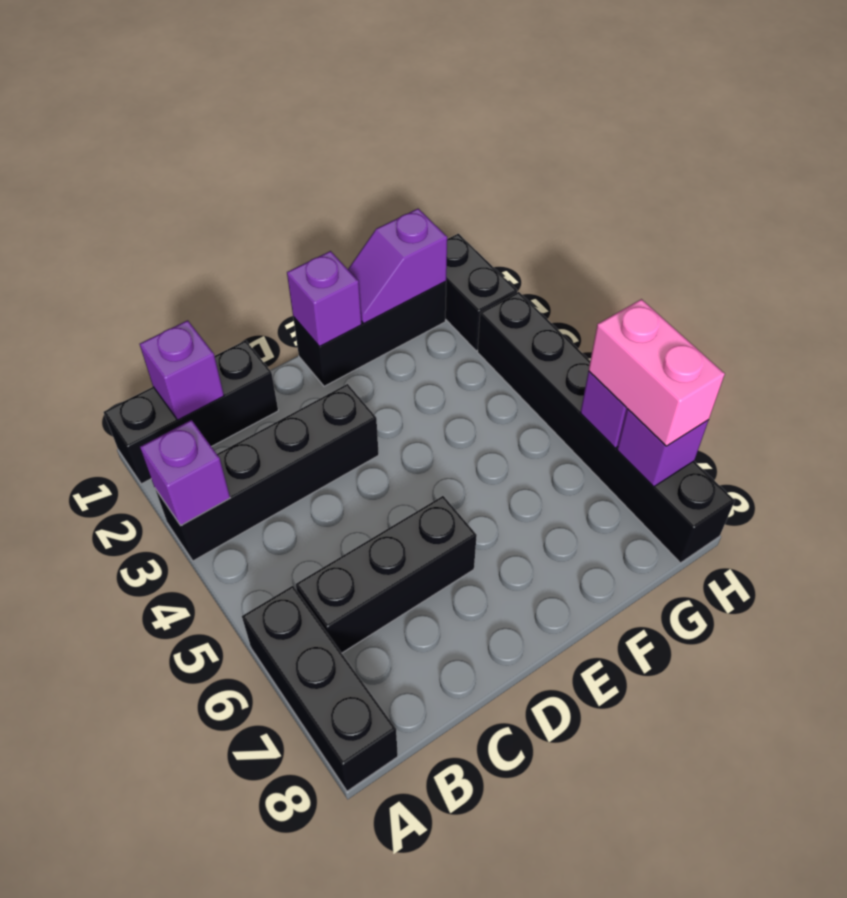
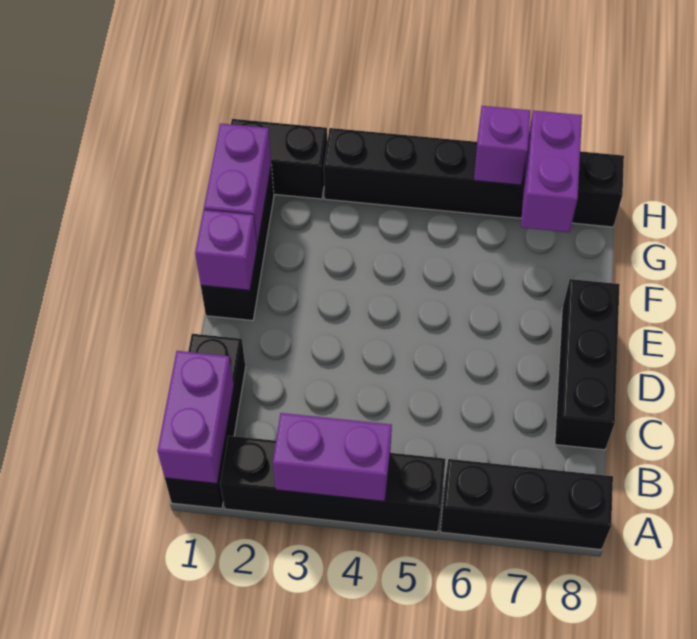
black brick A3:D3 level 1 -> black brick A2:A5 level 1
purple brick A3 level 2 -> purple brick A3:A4 level 2
purple brick B1 level 2 -> purple brick A1:B1 level 2
black brick B6:D6 level 1 -> black brick C8:E8 level 1
purple slope F1:G1 level 2 top G -> purple brick F1:G1 level 2
pink brick H6:H7 level 3 -> none
purple brick H7 level 2 -> purple brick G7:H7 level 2

